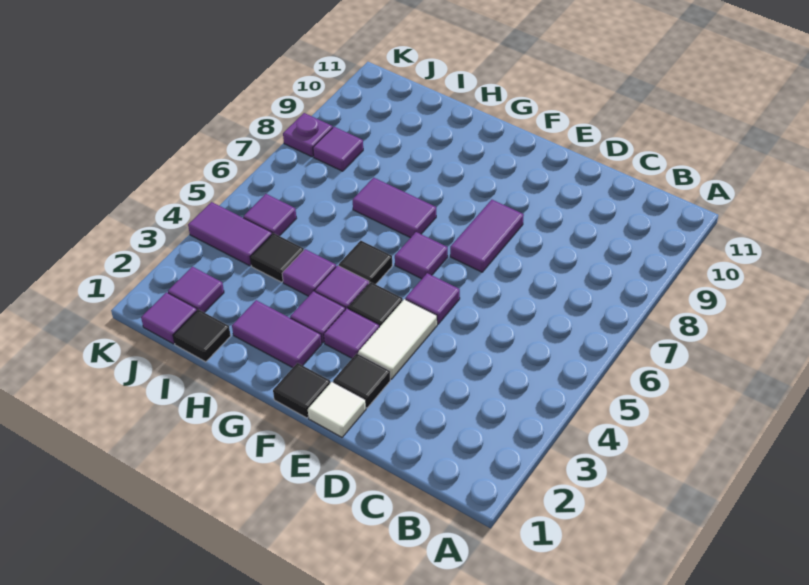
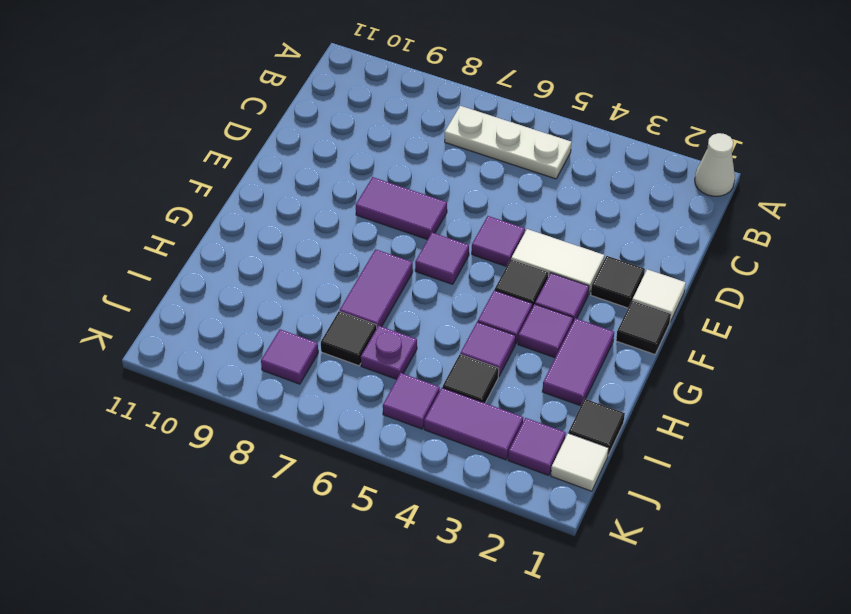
none -> white cone A1 level 1
none -> white plate B5:B7 level 1
black tile G5 level 1 -> black tile I7 level 1
purple tile J1 level 1 -> white tile J1 level 1
purple tile J4:K4 level 1 -> purple tile J3:J4 level 1
purple plate K8 level 1 -> purple plate I6 level 1

